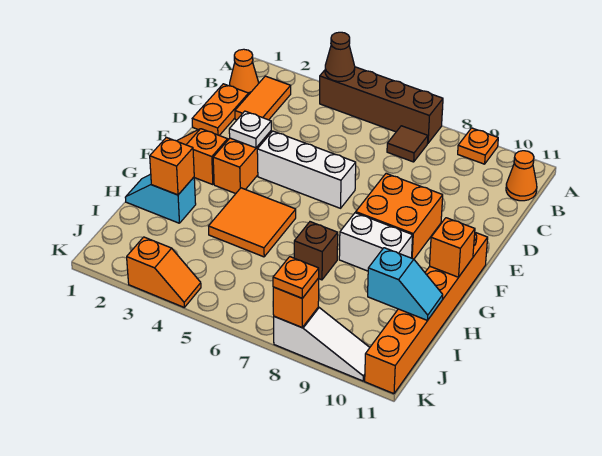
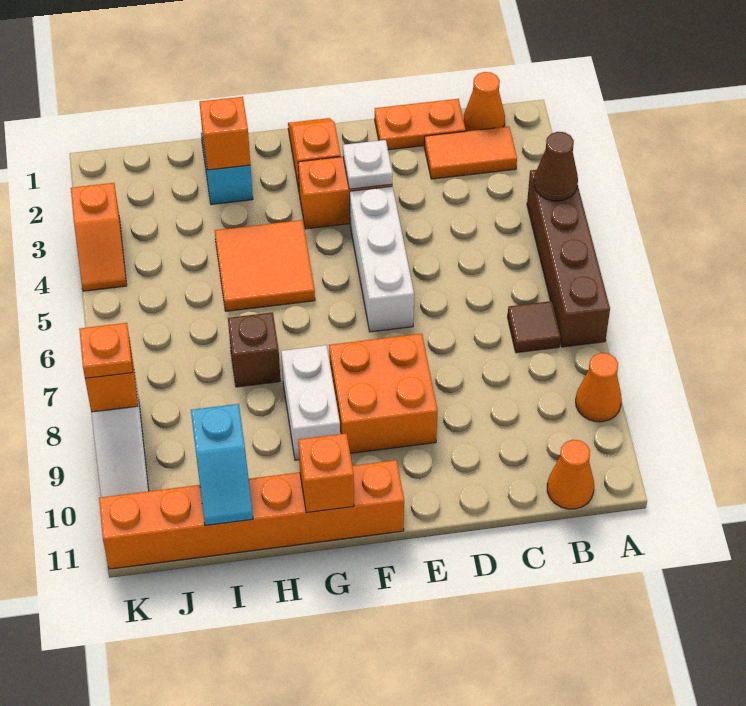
orange plate A9 level 1 -> orange cone A9 level 1

